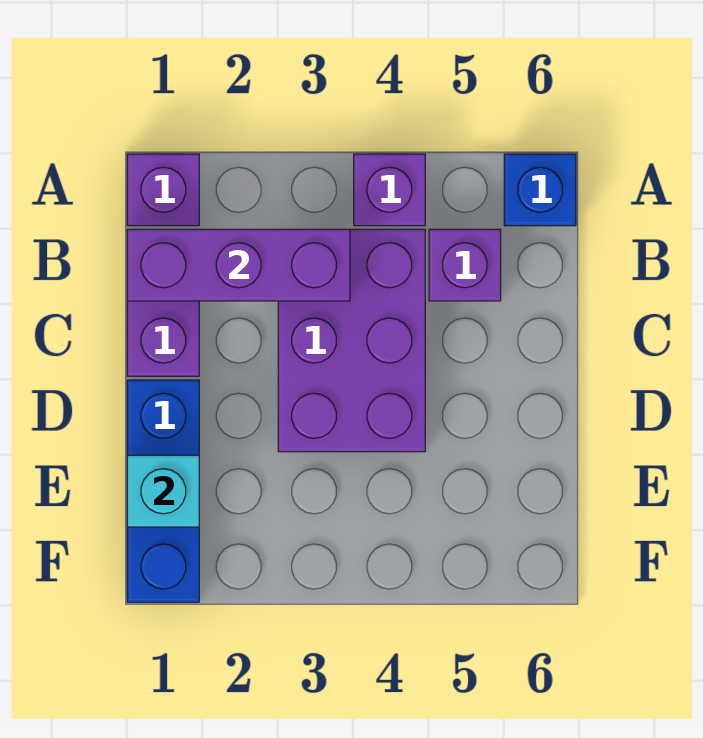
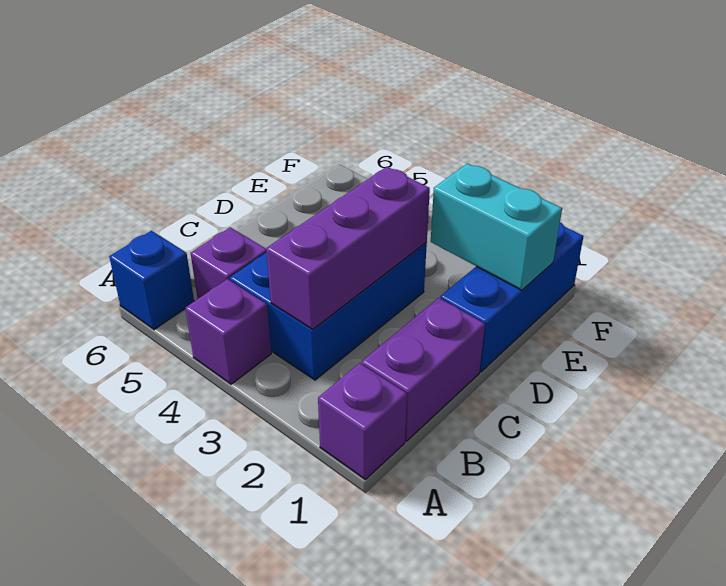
purple brick B1:B3 level 2 -> purple brick B3:D3 level 2
purple brick B3:D4 level 1 -> blue brick B3:D4 level 1
cyan brick E1 level 2 -> cyan brick E1:E2 level 2

